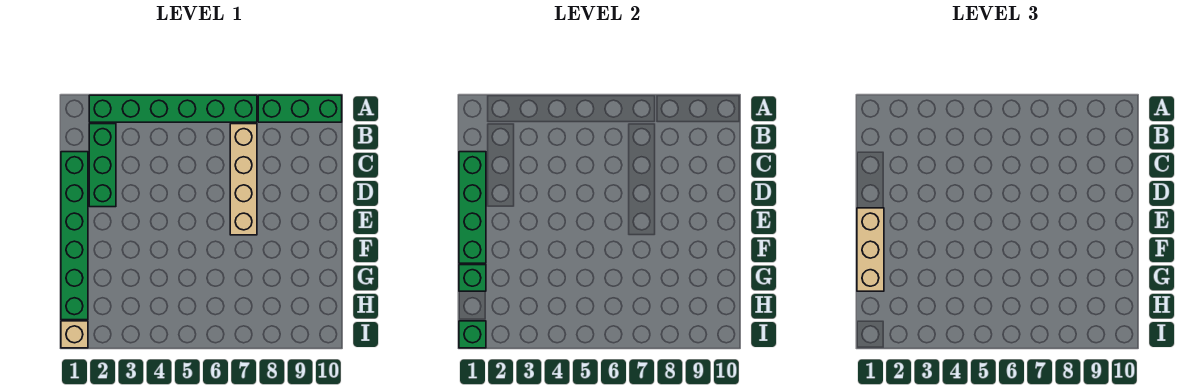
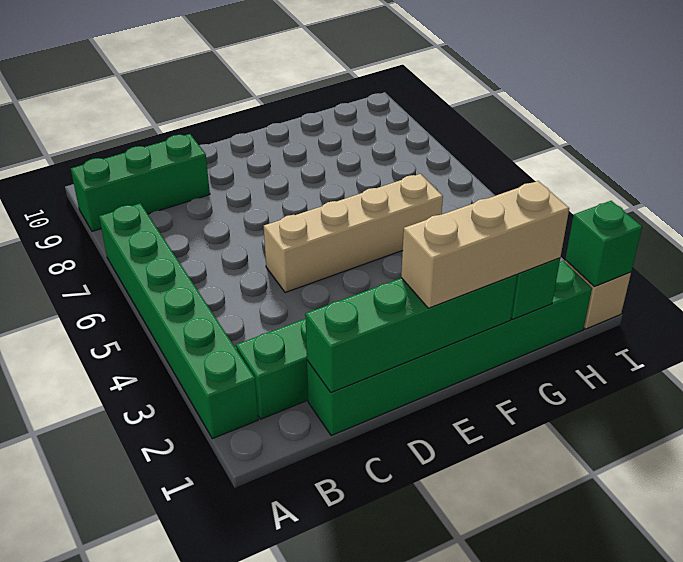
green brick A8:A10 level 1 -> green brick A9:C9 level 1
tan brick B7:E7 level 1 -> tan brick D5:G5 level 1

